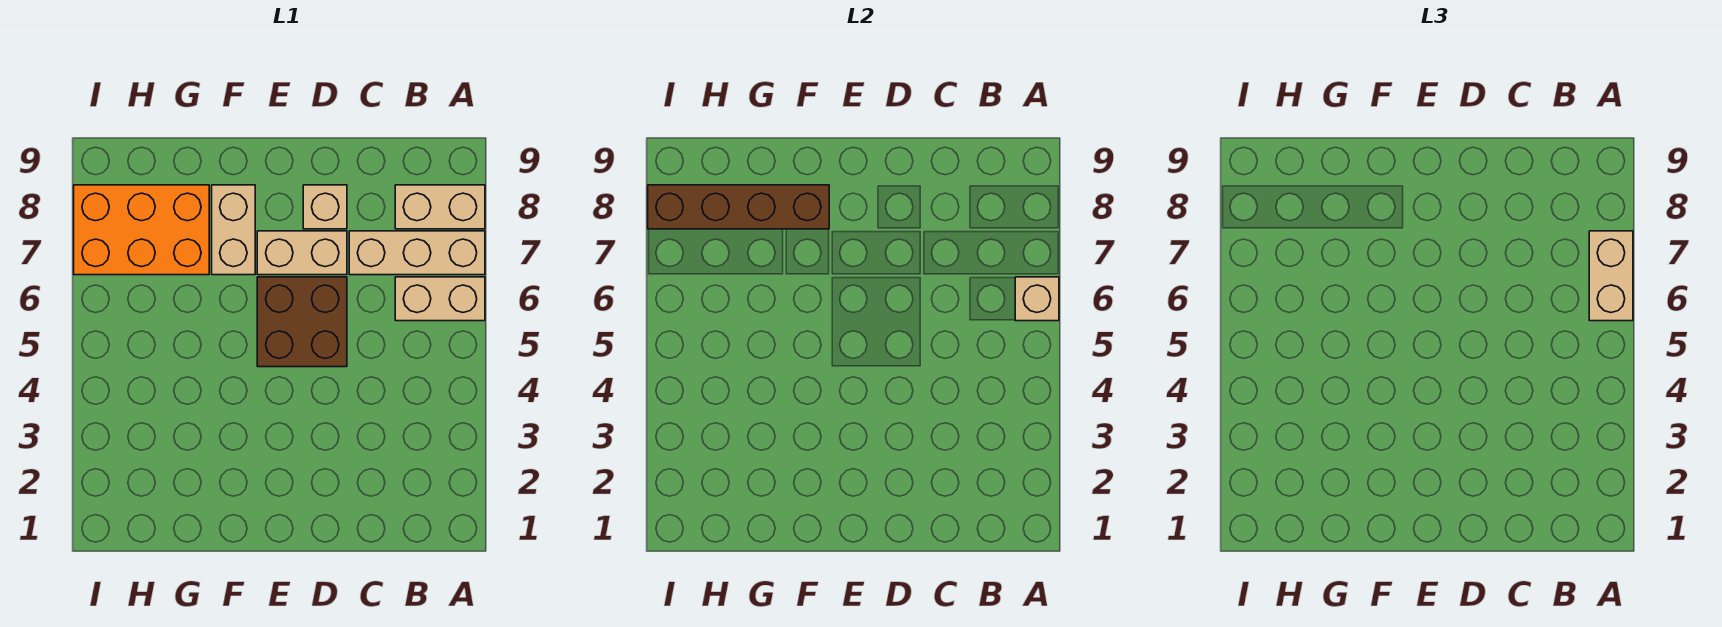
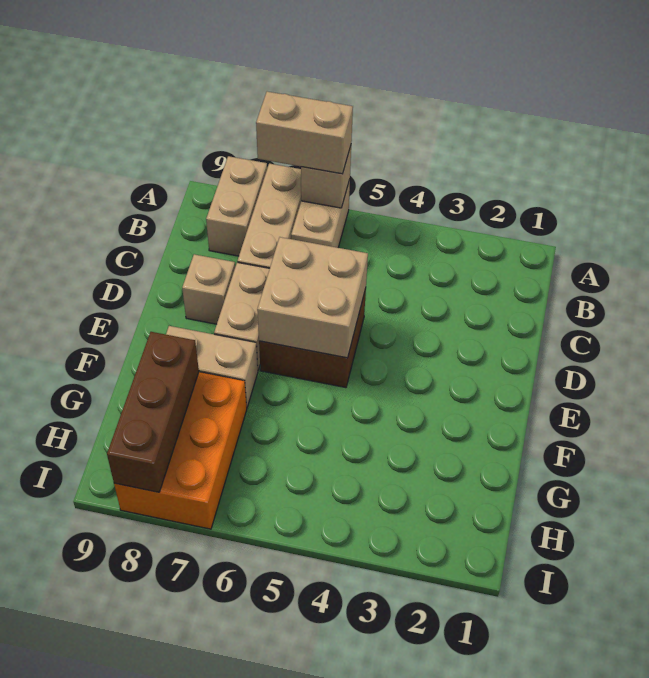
none -> tan brick D5:E6 level 2
brown brick F8:I8 level 2 -> brown brick G8:I8 level 2

